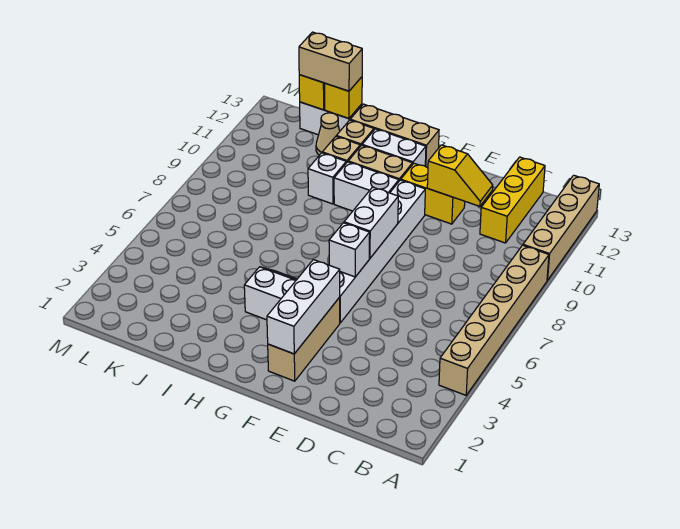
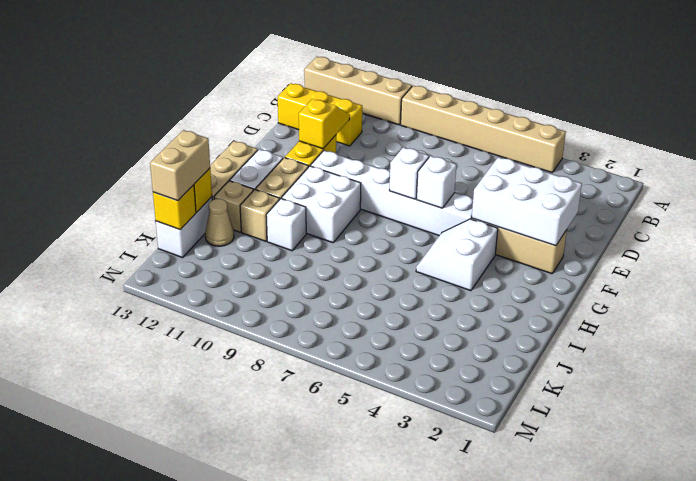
white brick F2:F4 level 2 -> white brick E2:F4 level 2
white brick F7:F8 level 2 -> white brick F7 level 2
white brick G10:H10 level 1 -> white brick G9:H10 level 1

